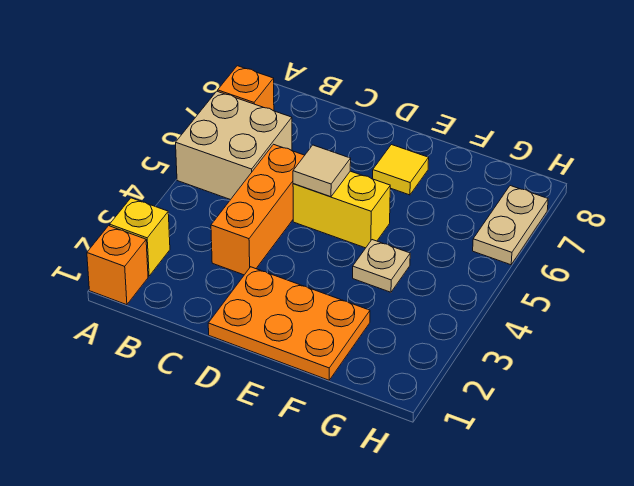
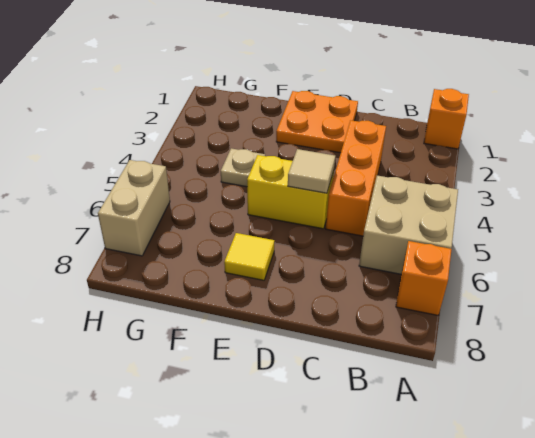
yellow brick A2 level 1 -> none
orange plate D1:F2 level 1 -> orange plate D1:E2 level 1
tan plate H6:H7 level 1 -> tan brick H6:H7 level 1

